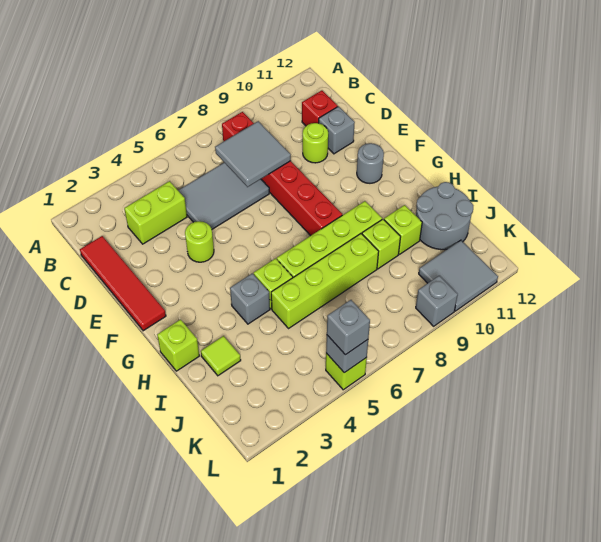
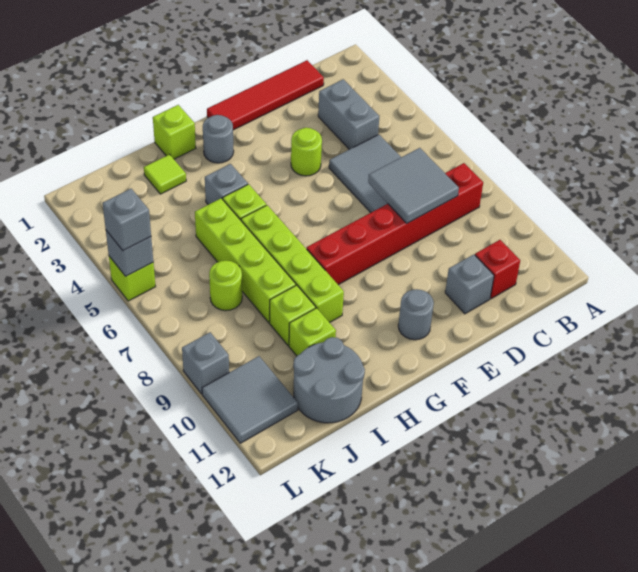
lime brick C3:C4 level 1 -> grey brick C3:C4 level 1
lime round brick D10 level 1 -> lime round brick J7 level 1
none -> grey round brick G2 level 1

